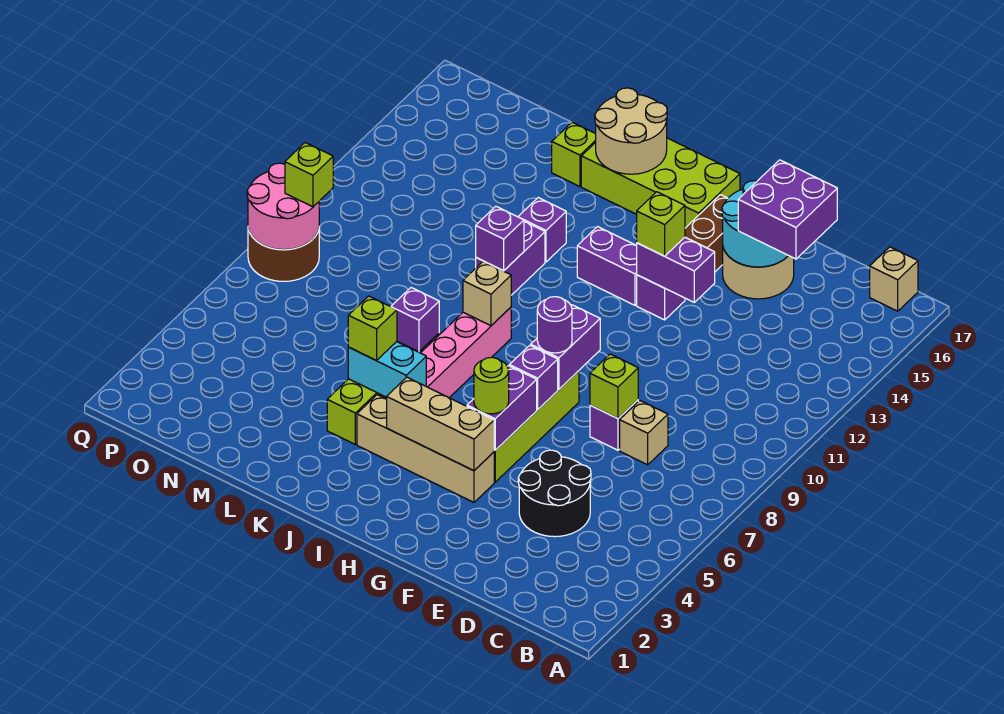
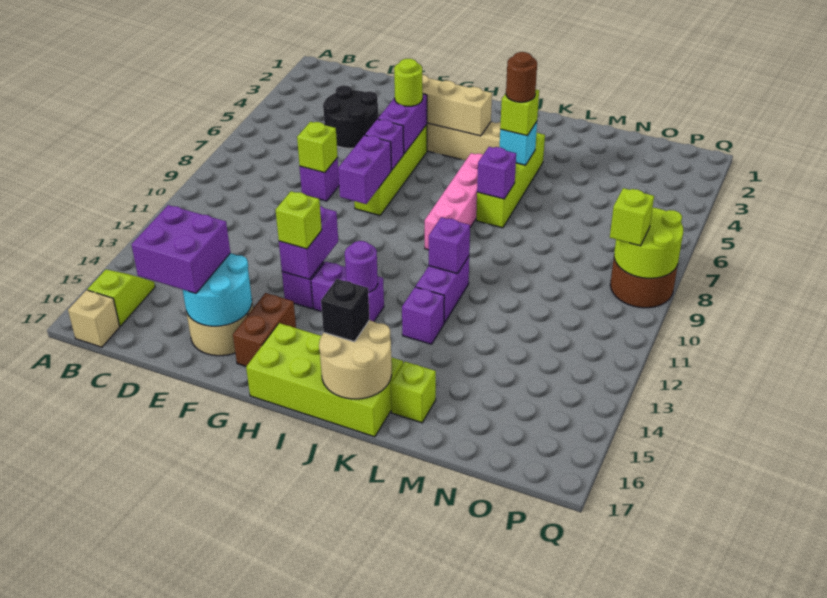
none -> lime slope B15:B16 level 1 top 16
tan brick D8 level 1 -> none
purple brick F13:G13 level 2 -> purple brick G12:G13 level 2
purple round brick G8 level 3 -> purple round brick I13 level 2
cyan brick J5:K5 level 2 -> cyan brick K5 level 2
tan brick J9 level 2 -> none
none -> black brick J16 level 3
none -> brown round brick K5 level 4
pink round brick P8:Q9 level 2 -> lime round brick P8:Q9 level 2

